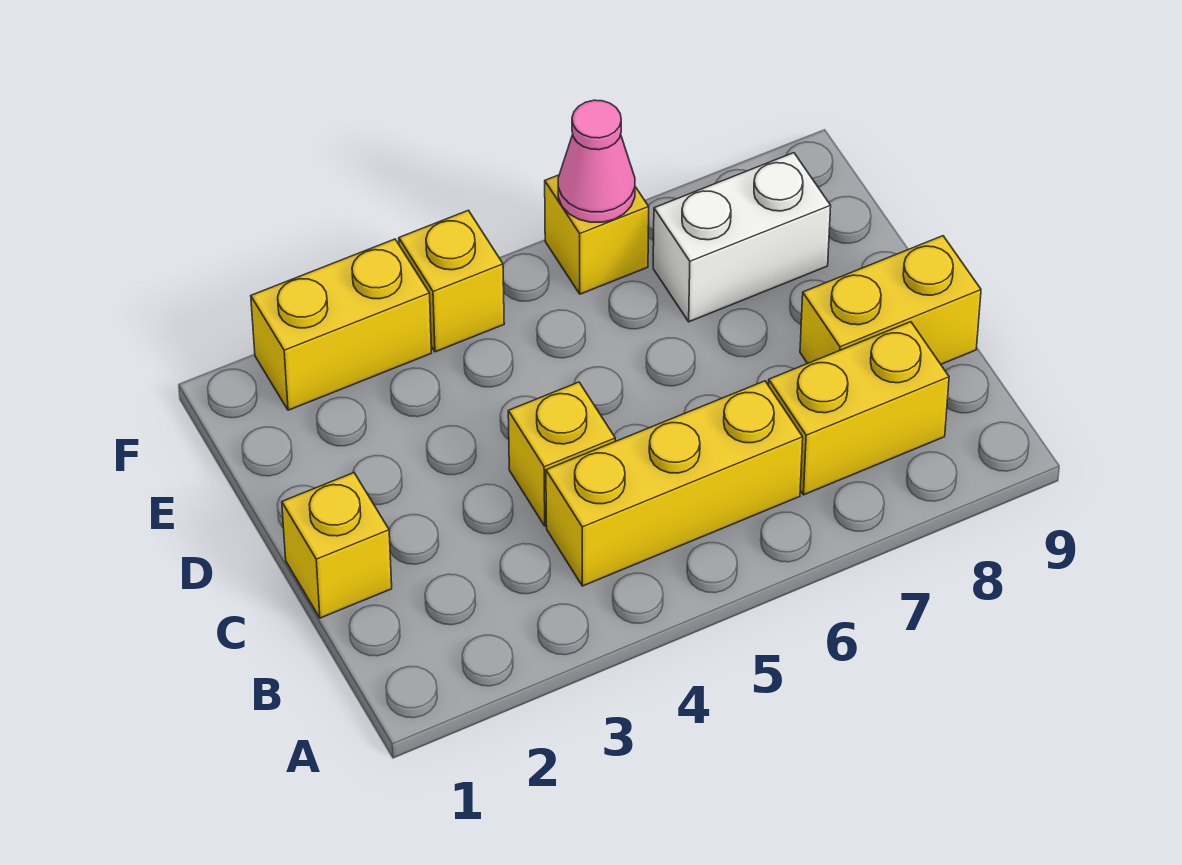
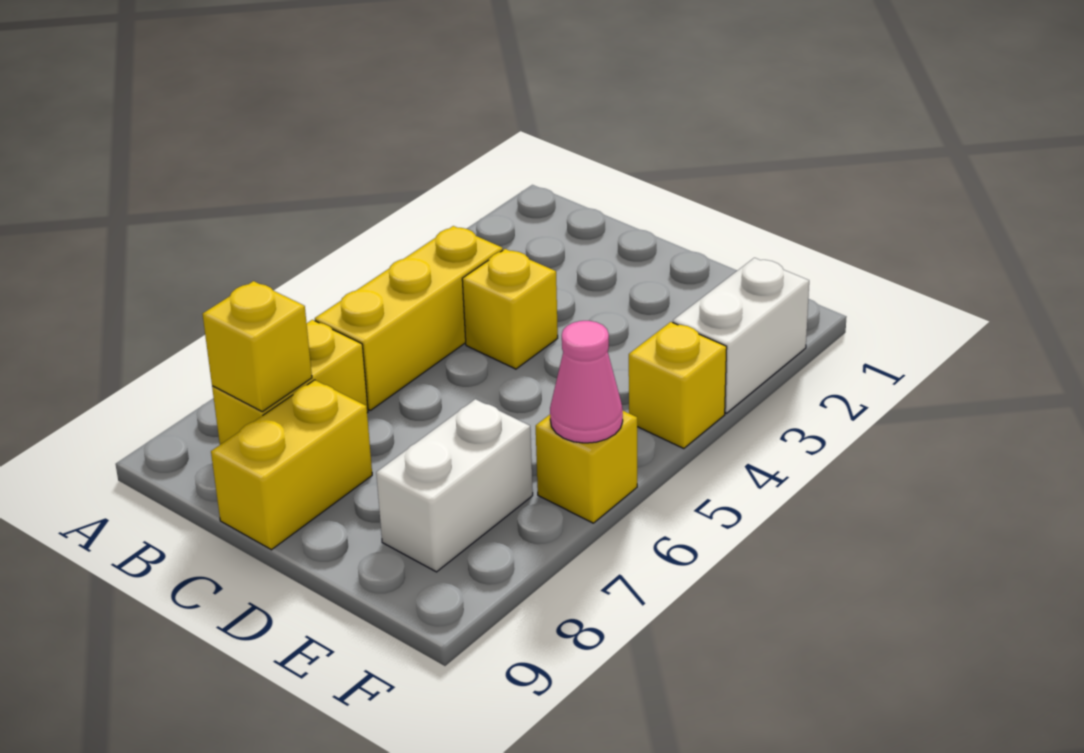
yellow brick C1 level 1 -> yellow brick B8 level 2
yellow brick F2:F3 level 1 -> white brick F2:F3 level 1

